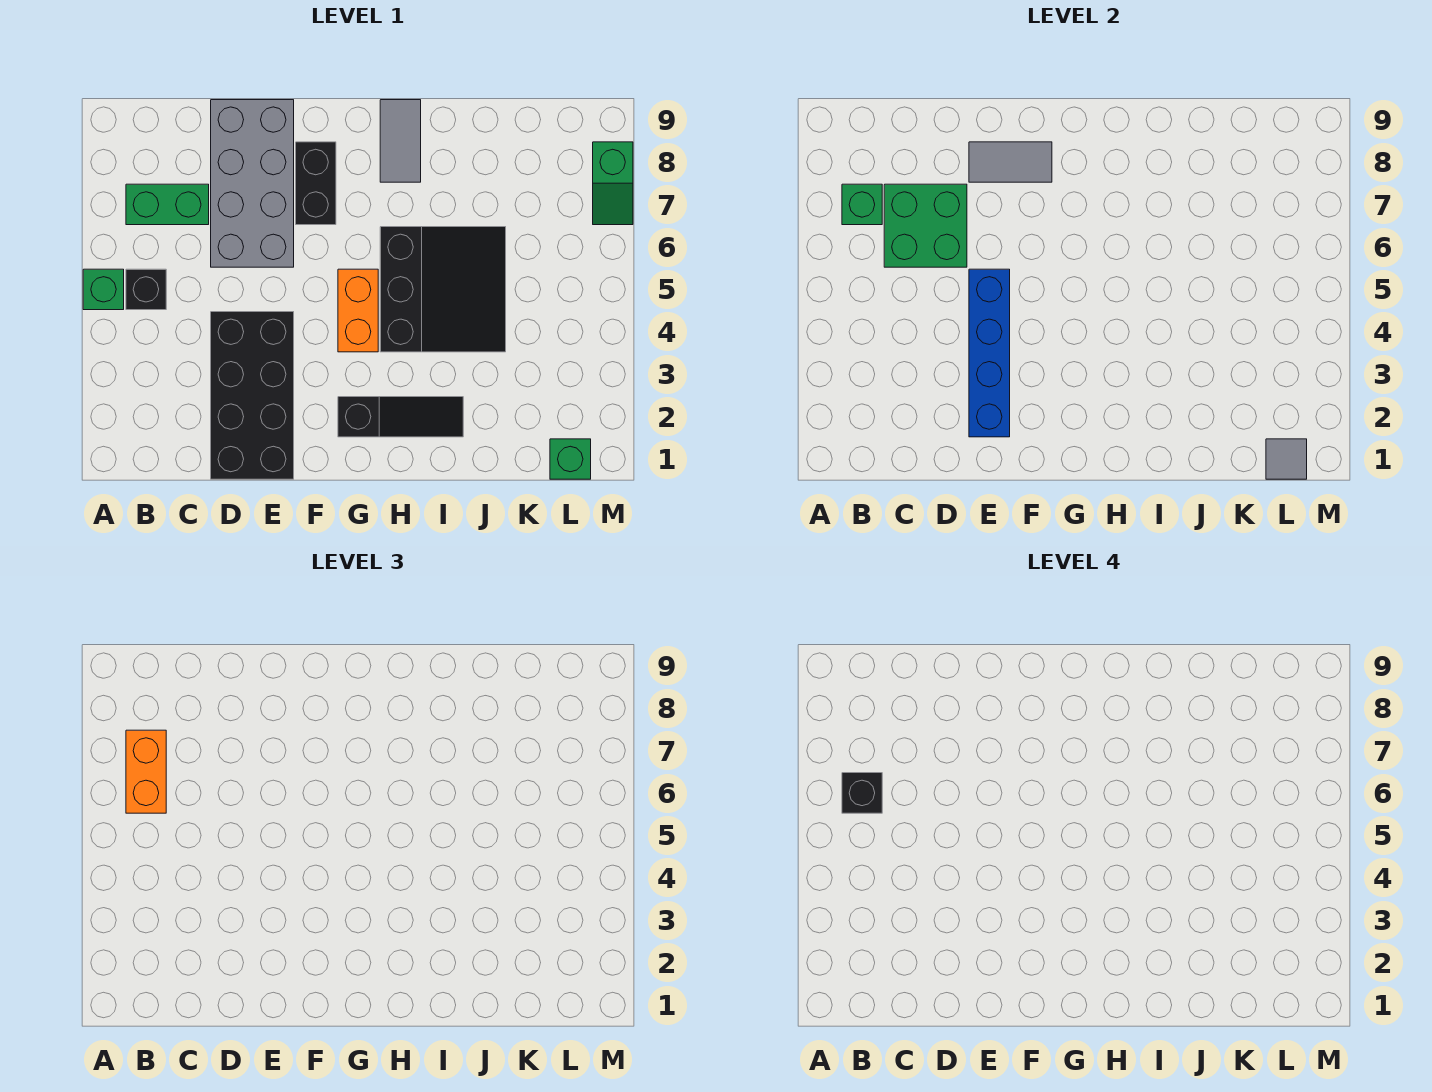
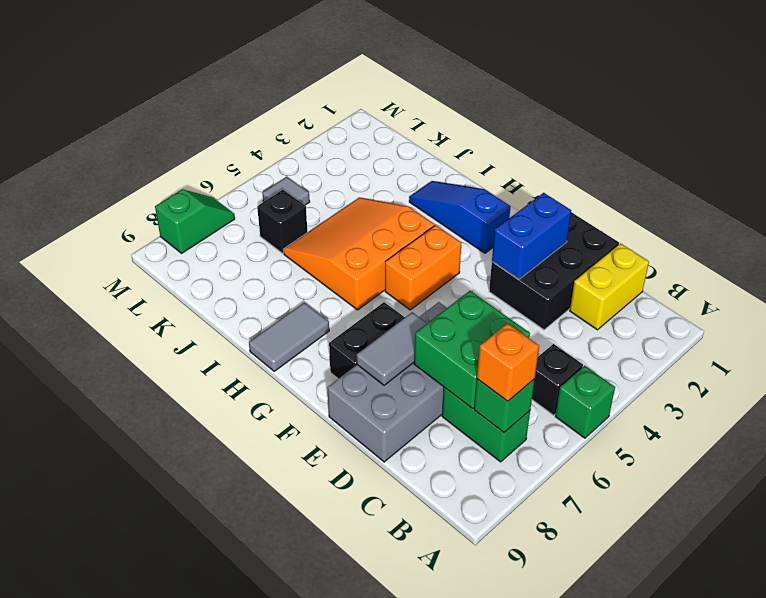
orange brick B6:B7 level 3 -> orange brick B7 level 3
black brick B6 level 4 -> black brick K6 level 1
none -> yellow brick C1:C2 level 1
black brick D1:E4 level 1 -> black brick D1:E3 level 1
blue brick E2:E5 level 2 -> blue brick E2:E3 level 2
grey tile E8:F8 level 2 -> grey tile E7:E8 level 2
black slope G2:I2 level 1 top G -> blue slope G2:I2 level 1 top G
black slope H4:J6 level 1 top H -> orange slope H4:J6 level 1 top H
green brick L1 level 1 -> none
grey tile L1 level 2 -> grey tile L5 level 1

